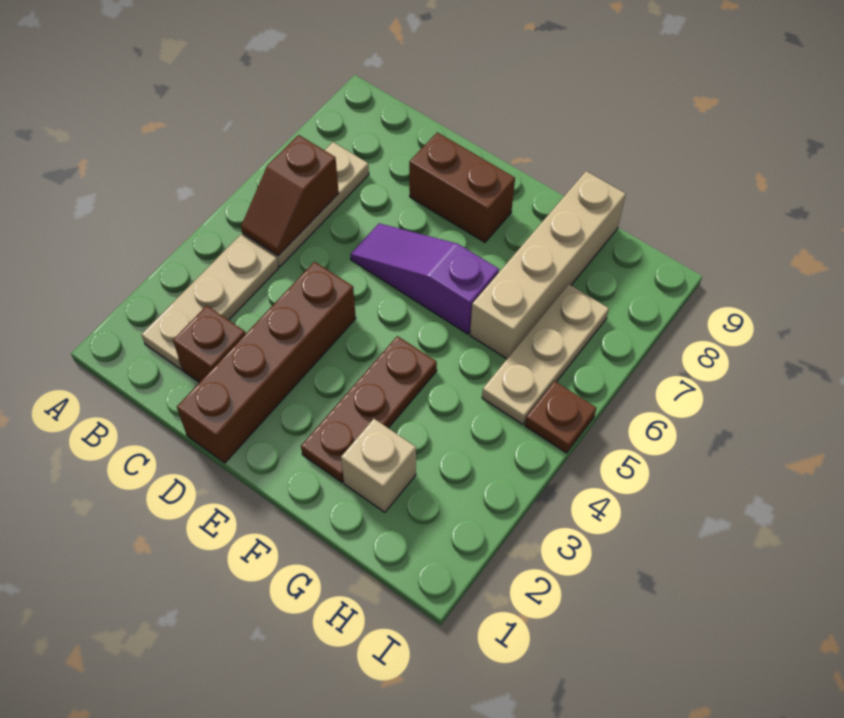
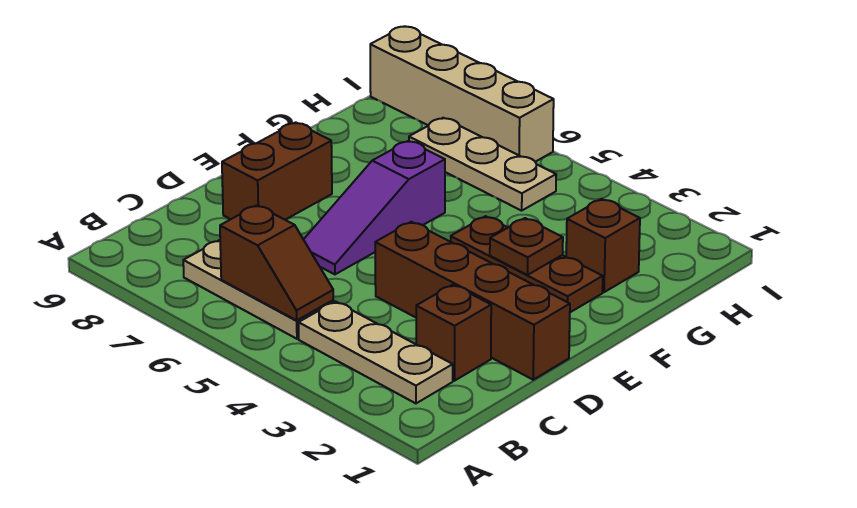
tan brick G2 level 1 -> brown brick G2 level 1
tan brick G6:G9 level 1 -> tan brick I6:I9 level 1
brown plate I5 level 1 -> brown plate F3 level 2

